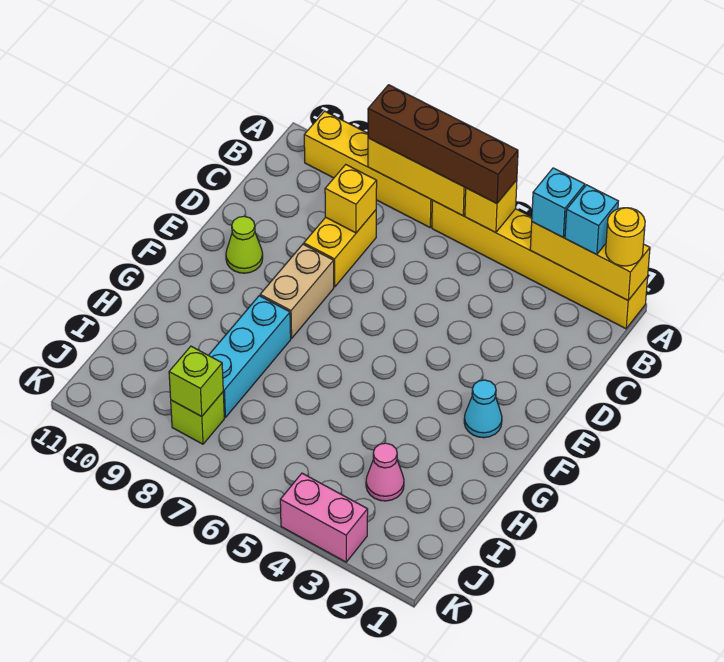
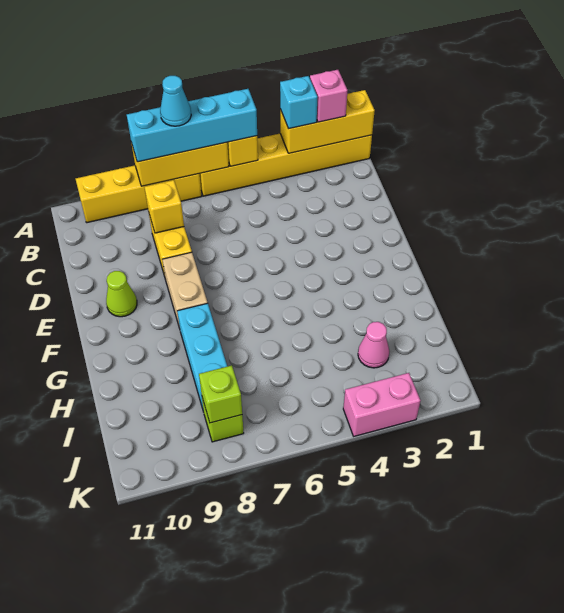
yellow round brick A1 level 3 -> none
cyan brick A2 level 3 -> pink brick A2 level 3
brown brick A5:A8 level 3 -> cyan brick A5:A8 level 3
cyan cone F2 level 1 -> cyan cone A7 level 4

